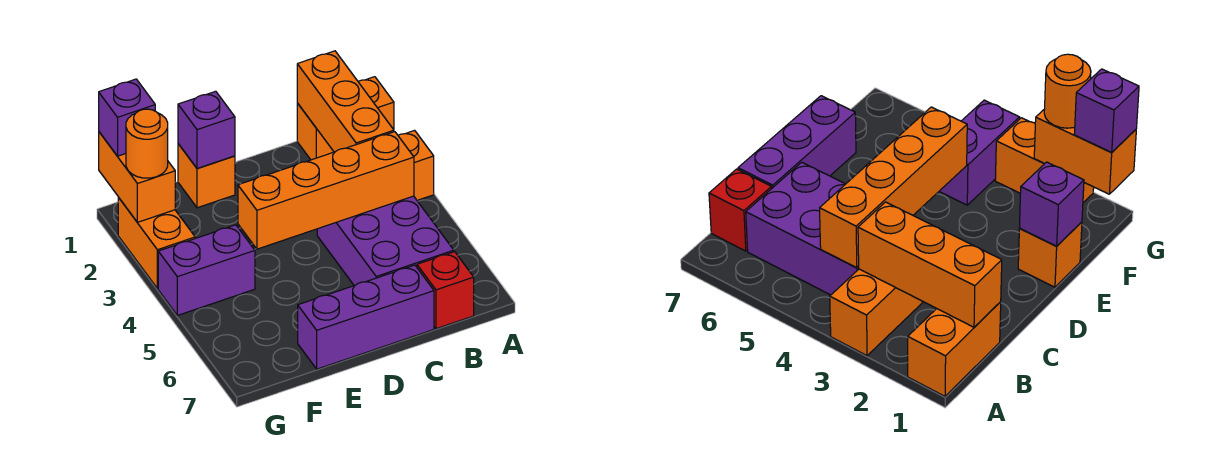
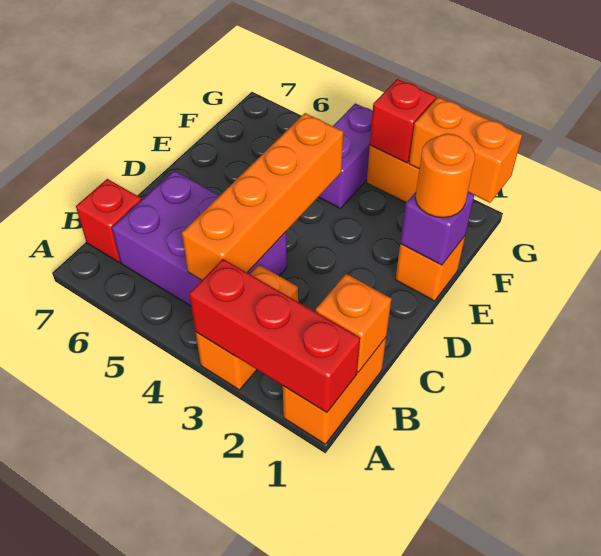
none -> red brick A1:A3 level 2
orange brick B1:B3 level 2 -> orange brick B1 level 2
purple brick C7:E7 level 1 -> none
purple brick G1 level 3 -> none
orange round brick G2 level 3 -> orange round brick E1 level 3
none -> red brick G3 level 2

